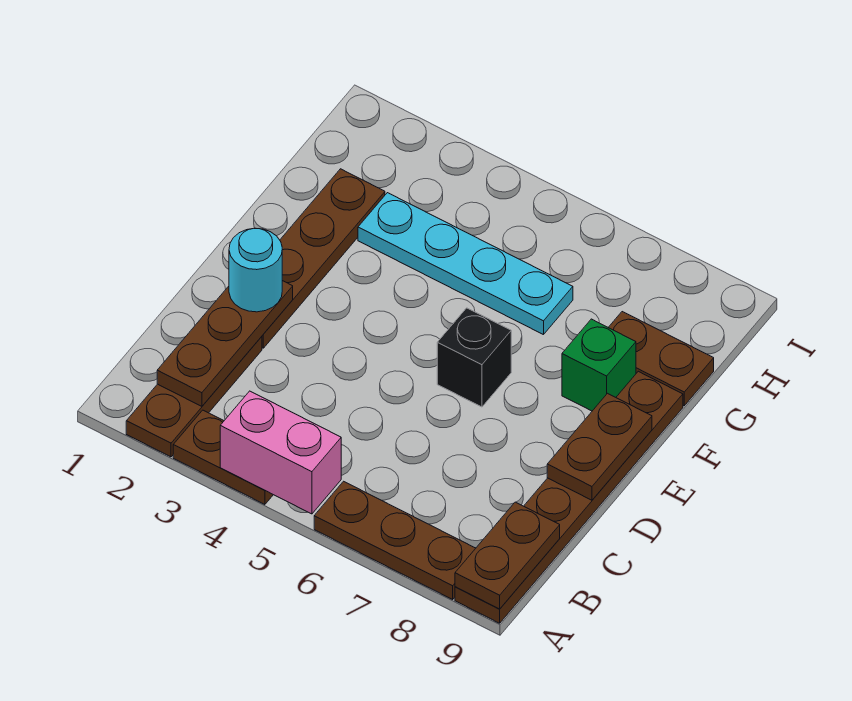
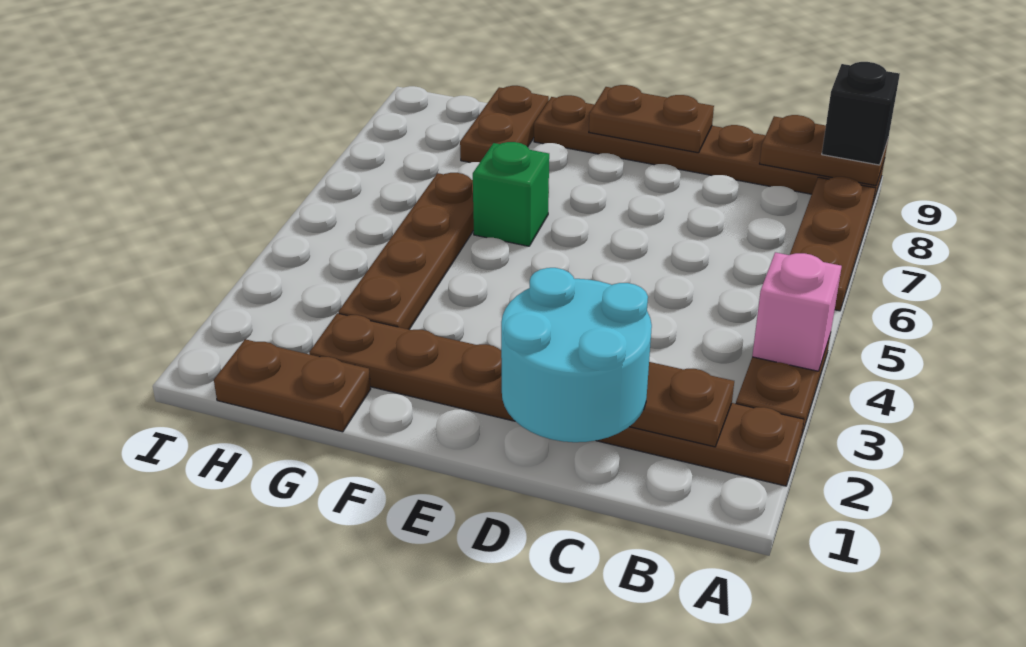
pink brick A4:A5 level 2 -> pink brick A4 level 2
cyan round brick D2 level 3 -> cyan round brick C1:D2 level 3
black brick E6 level 1 -> black brick A9 level 3
green brick F8 level 1 -> green brick F6 level 1
none -> brown plate G1:H1 level 1
cyan plate G3:G6 level 1 -> brown plate G3:G6 level 1

